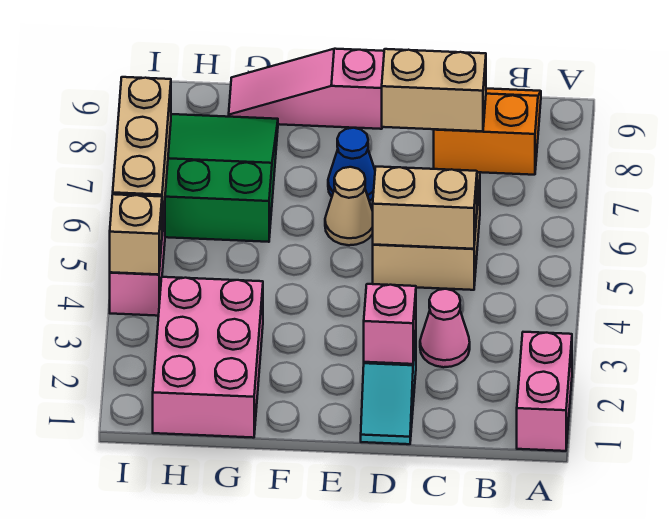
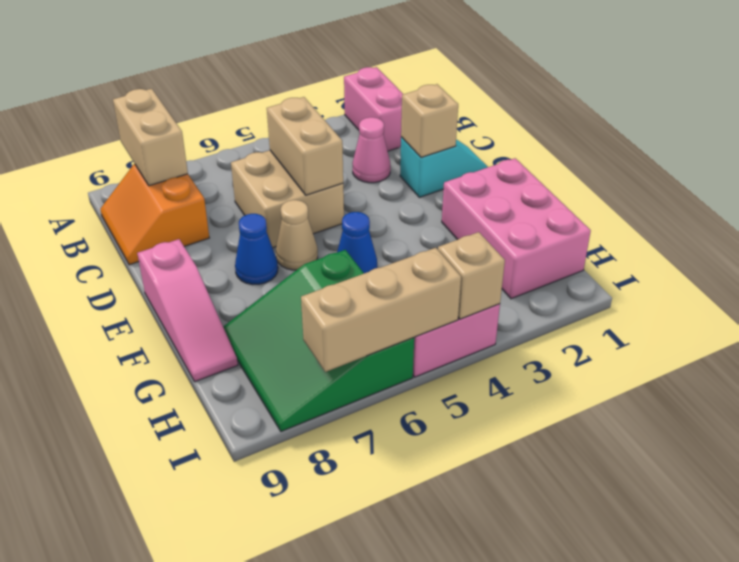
pink brick A1:A2 level 1 -> pink brick A2:B2 level 1
tan brick C8:D8 level 2 -> tan brick A8:B8 level 2
pink brick D2 level 2 -> tan brick D2 level 2
none -> blue cone F5 level 1
pink brick G1:H3 level 1 -> pink brick F1:H2 level 1

